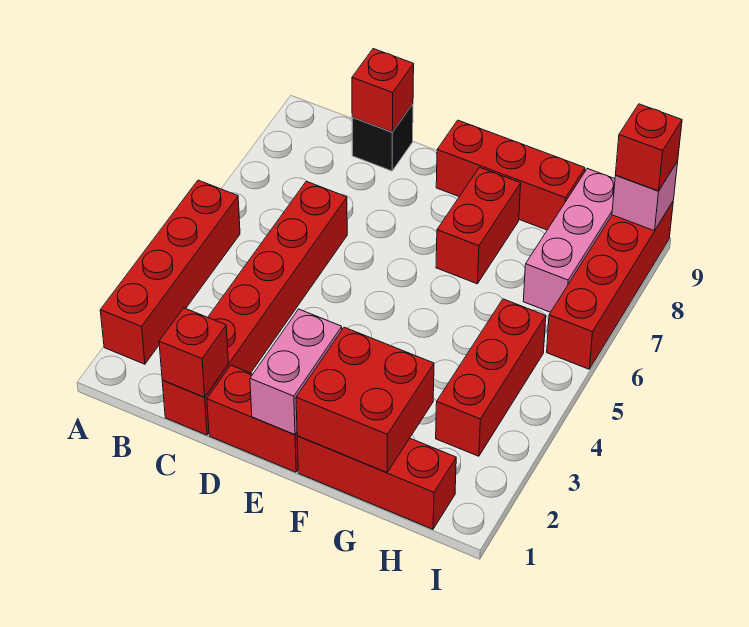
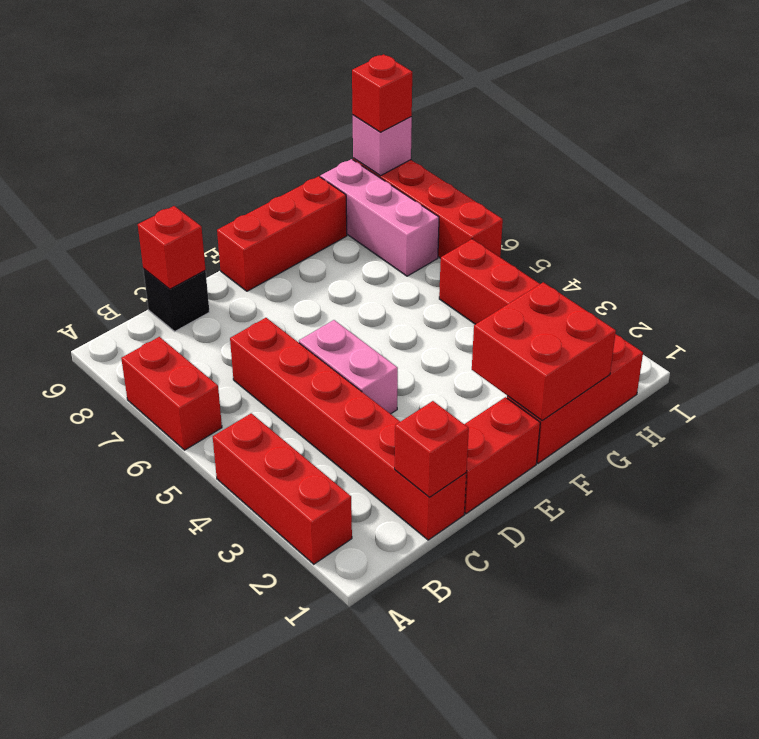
red brick A2:A5 level 1 -> red brick A2:A4 level 1
pink brick E1:E2 level 2 -> pink brick D4:D5 level 1
red brick F7:F8 level 1 -> red brick A6:A7 level 1

